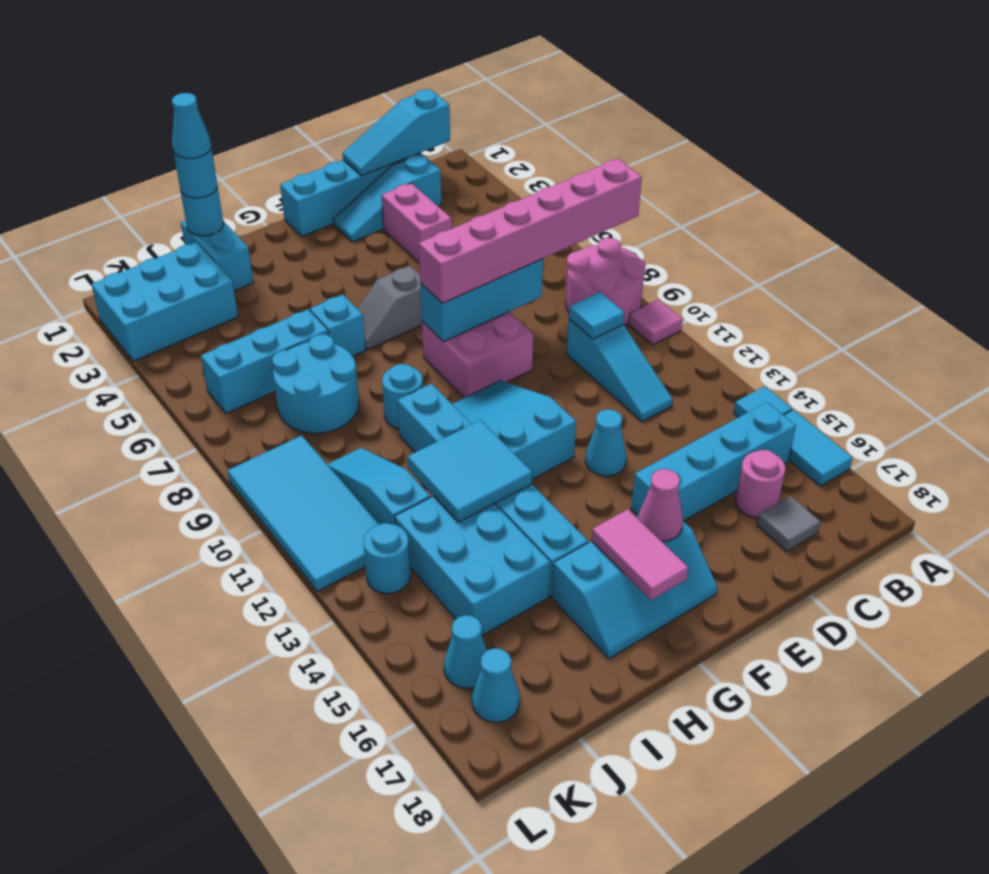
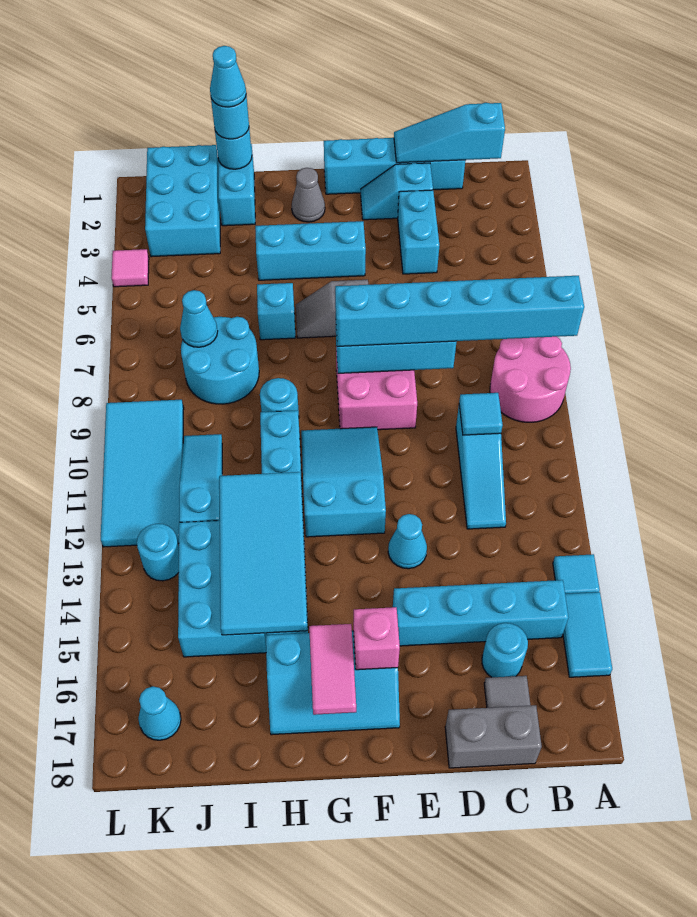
pink brick A8:F8 level 3 -> cyan brick A8:F8 level 3
pink tile A10 level 1 -> pink tile L4 level 1
cyan slope C2:E2 level 1 top C -> cyan slope D2:E2 level 1 top D
pink round brick C16 level 1 -> cyan round brick C16 level 1
none -> grey brick C18:D18 level 1
pink brick D3:D4 level 1 -> cyan brick D3:D4 level 1
pink cone F16 level 2 -> pink brick F16 level 2
none -> grey cone G2 level 1
cyan tile H12:I13 level 2 -> cyan tile H12:I15 level 2
cyan brick I6:K6 level 1 -> cyan brick F4:H4 level 1
cyan brick J2:L3 level 1 -> cyan brick J1:K3 level 1
cyan cone K16 level 1 -> cyan cone J7 level 2

